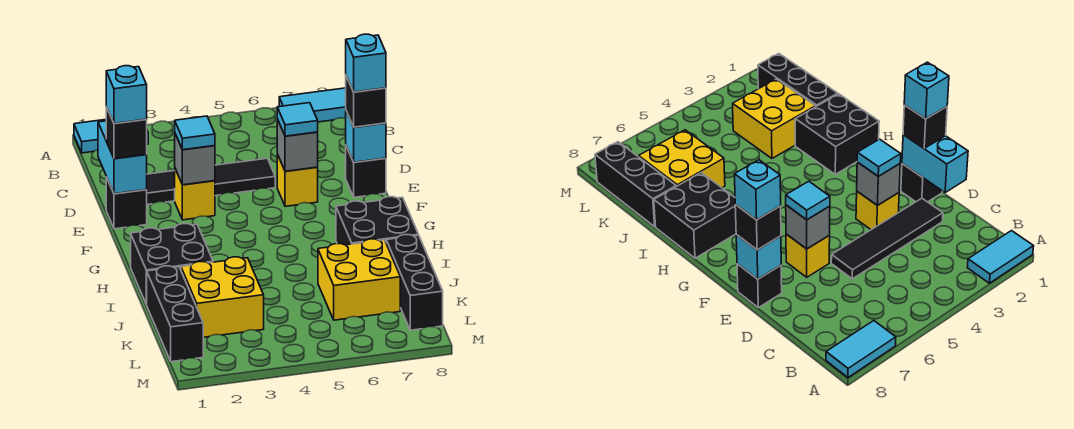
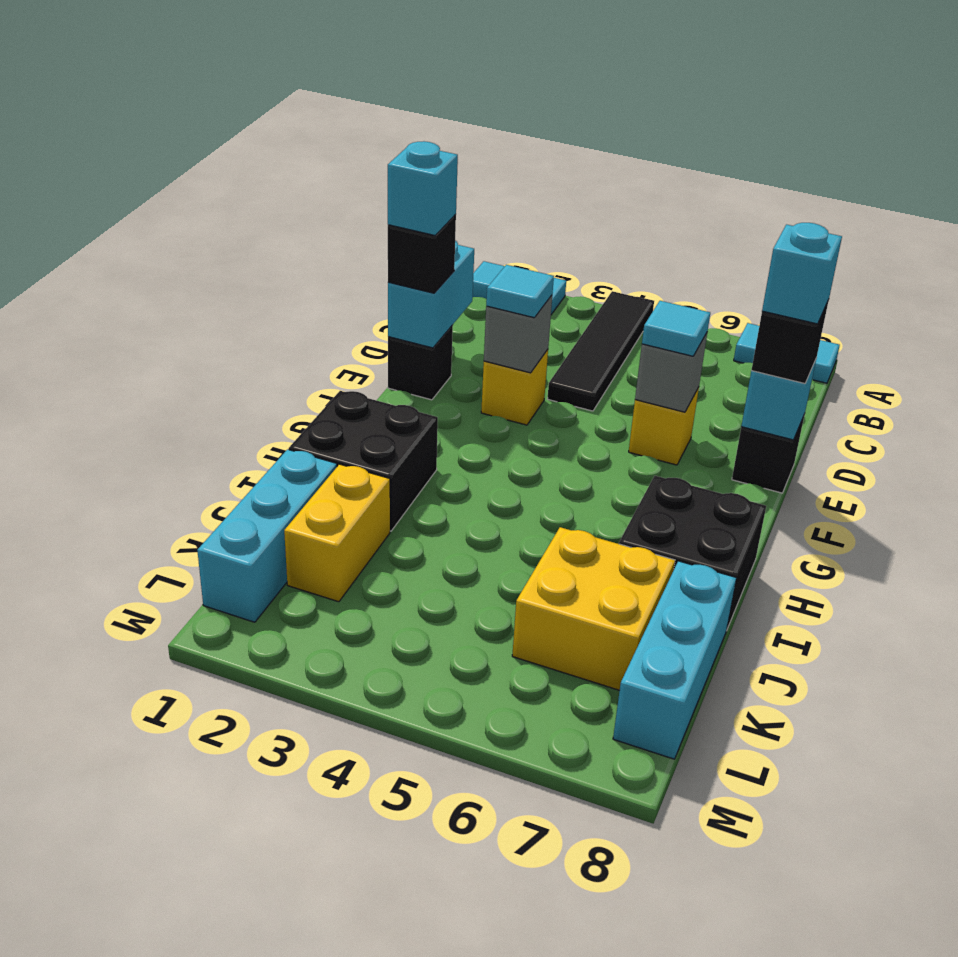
black tile D2:D5 level 1 -> black tile A4:D4 level 1
black brick J1:L1 level 1 -> cyan brick J1:L1 level 1
yellow brick J2:K3 level 1 -> yellow brick J2:K2 level 1
black brick J8:L8 level 1 -> cyan brick J8:L8 level 1

